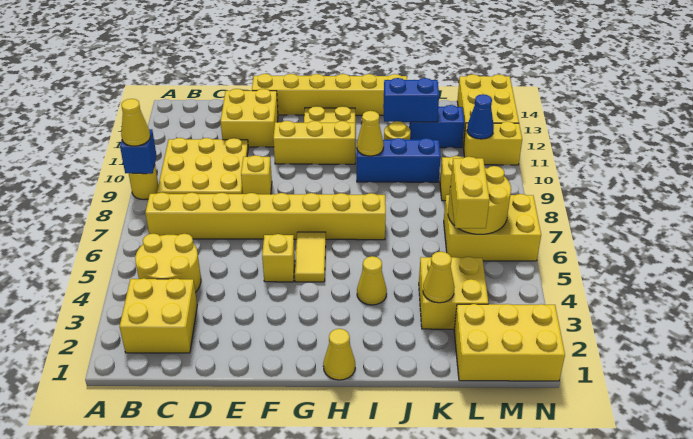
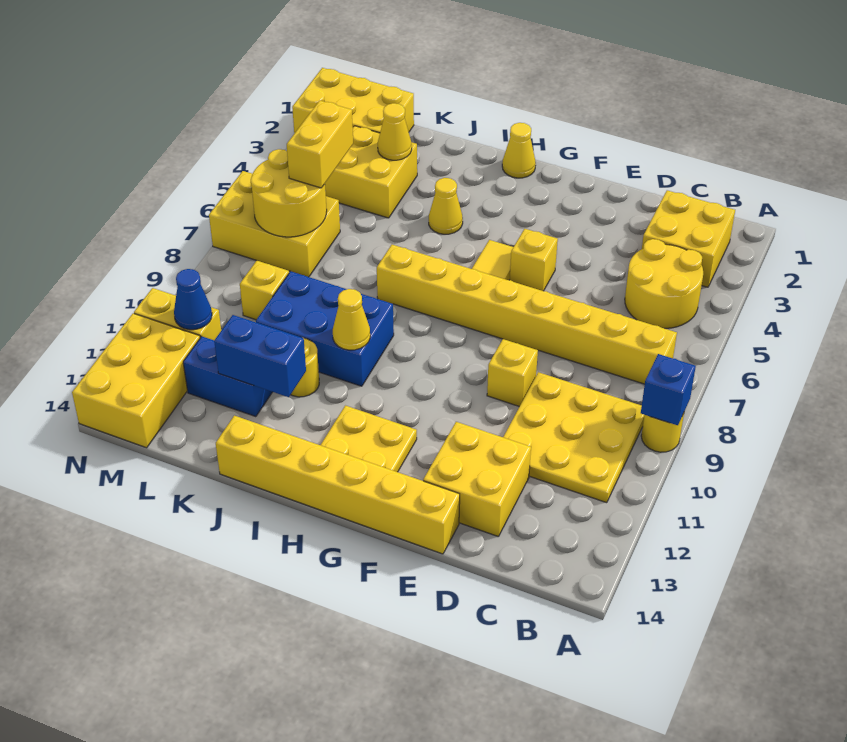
yellow cone A9 level 3 -> none
yellow brick F11:H11 level 1 -> none
blue brick I10:K10 level 1 -> blue brick I9:K10 level 1

